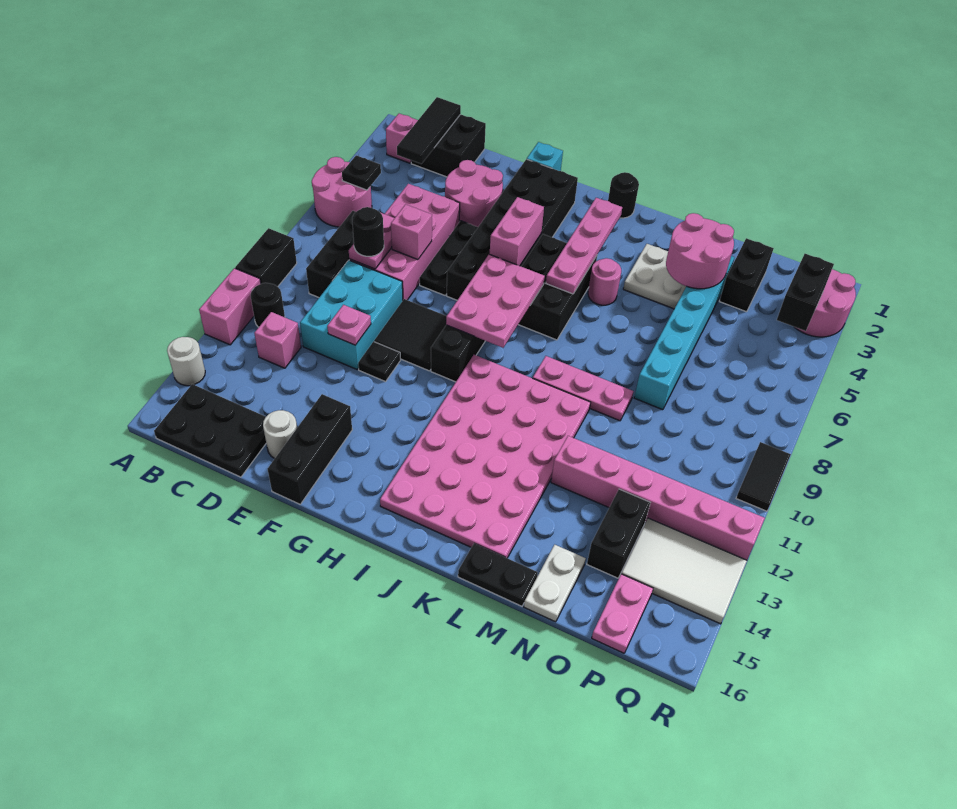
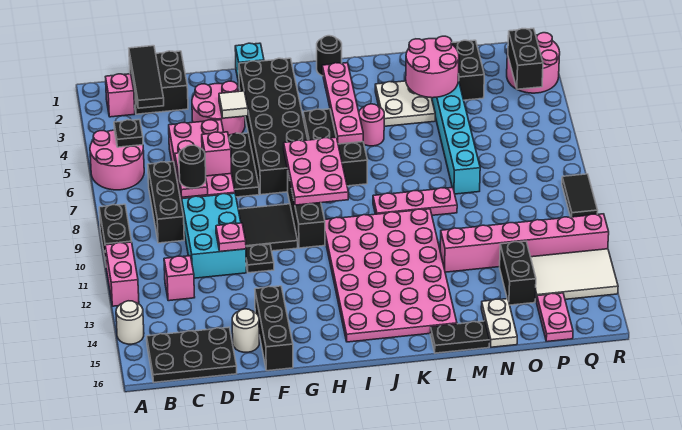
black round brick B11 level 1 -> none
none -> white tile F4 level 2
pink brick H5:H6 level 2 -> none

